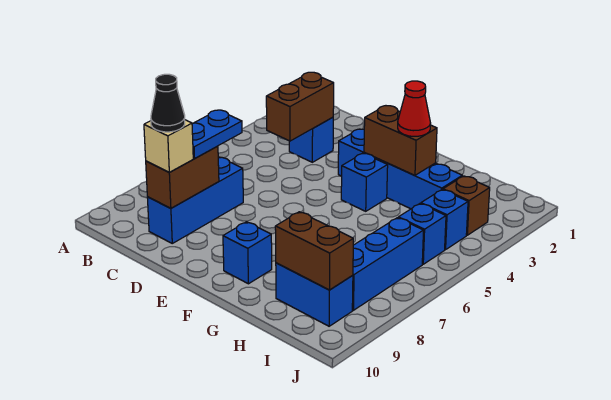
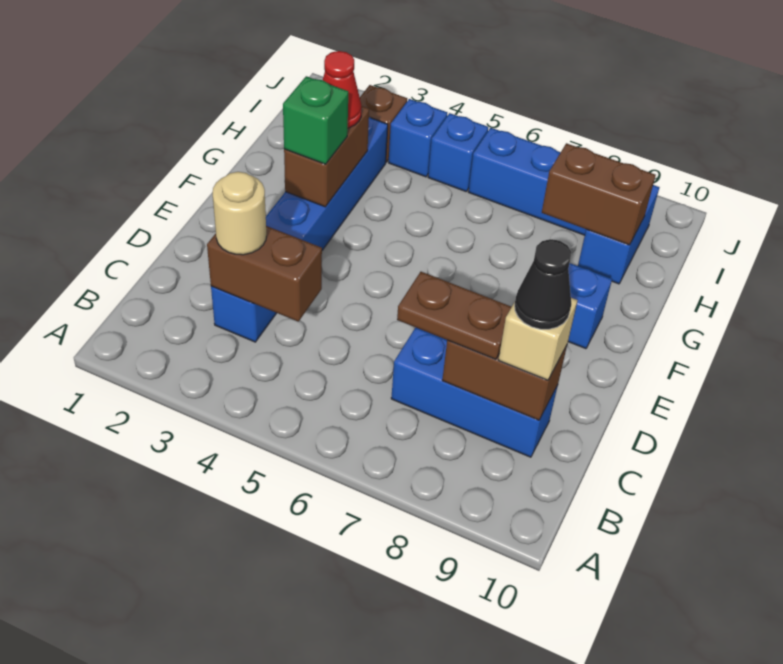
none -> tan round brick C3 level 3
blue plate C7:C8 level 3 -> brown plate C7:C8 level 3
none -> green brick F3 level 3
blue brick F4 level 1 -> none
brown brick H9:I9 level 2 -> brown brick H8:H9 level 2

